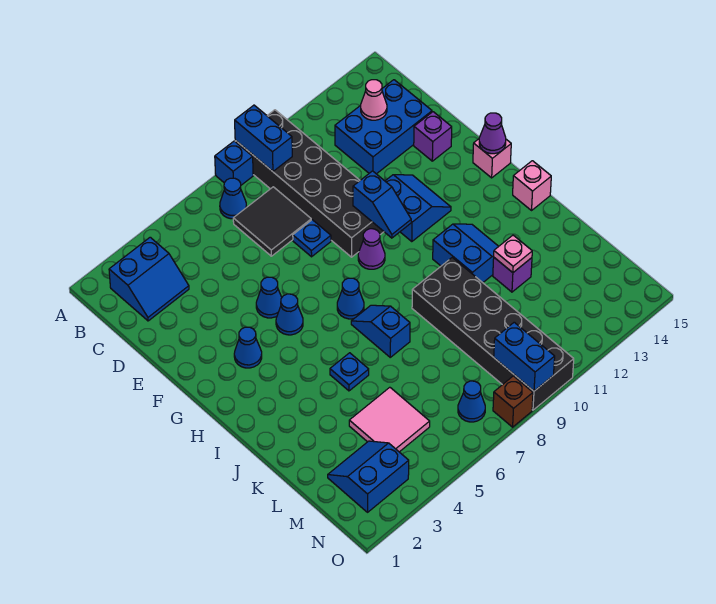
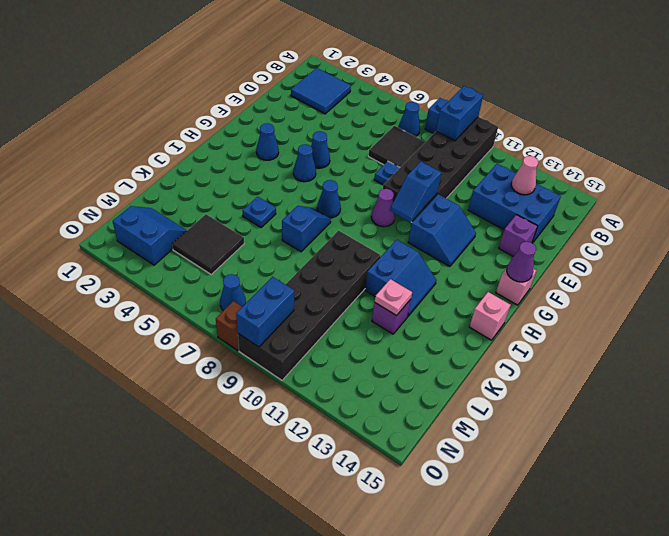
blue slope B2:C3 level 1 top B -> blue tile B2:C3 level 1
pink tile L4:M5 level 1 -> black tile L4:M5 level 1

